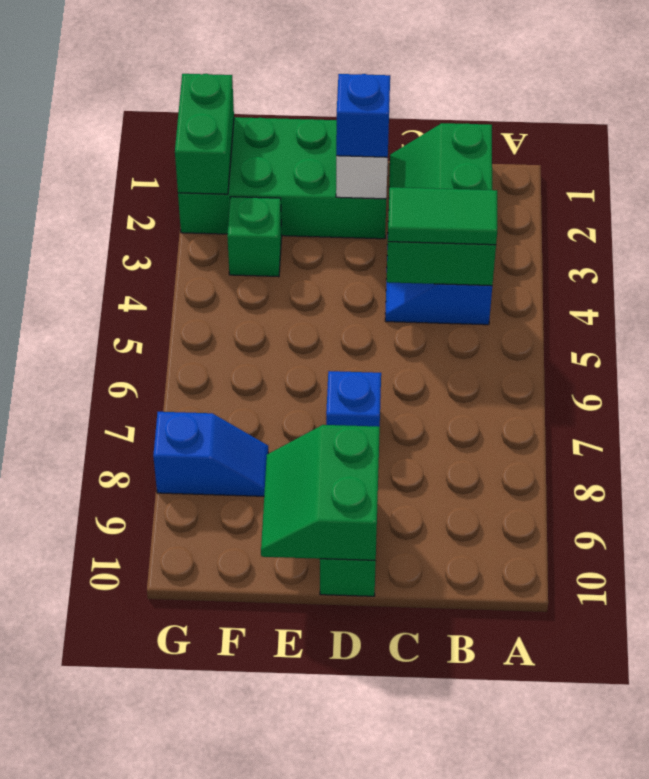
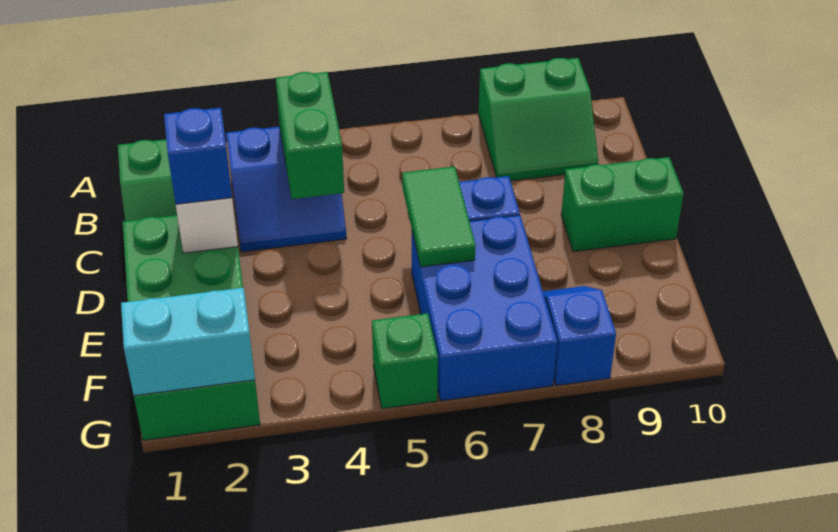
green tile B4:C4 level 3 -> green tile D6:E6 level 2
green slope D9:E10 level 2 top D -> green slope A8:B9 level 1 top A
none -> blue brick E6:G7 level 1
green brick F3 level 1 -> green brick G5 level 1
green brick G1:G2 level 2 -> cyan brick G1:G2 level 2

